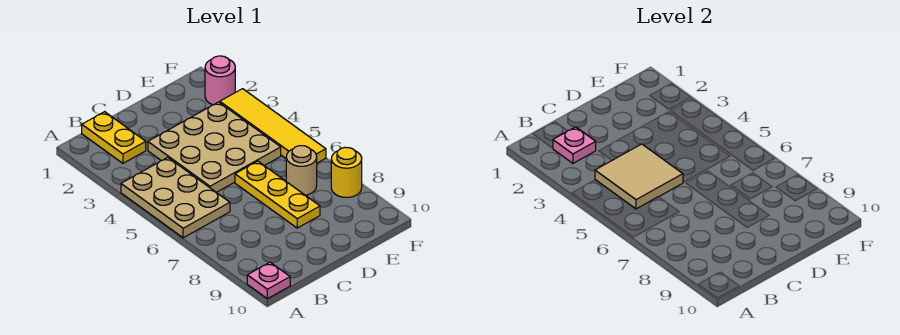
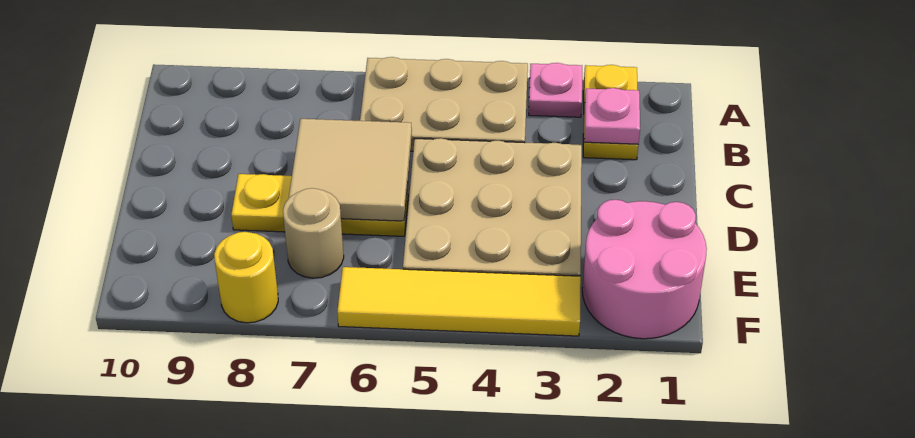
pink plate A10 level 1 -> pink plate A3 level 1
yellow plate B1:B2 level 1 -> yellow plate A2:B2 level 1
tan tile B4:C5 level 2 -> tan tile C6:D7 level 2
pink round brick F2 level 1 -> pink round brick E1:F2 level 1

